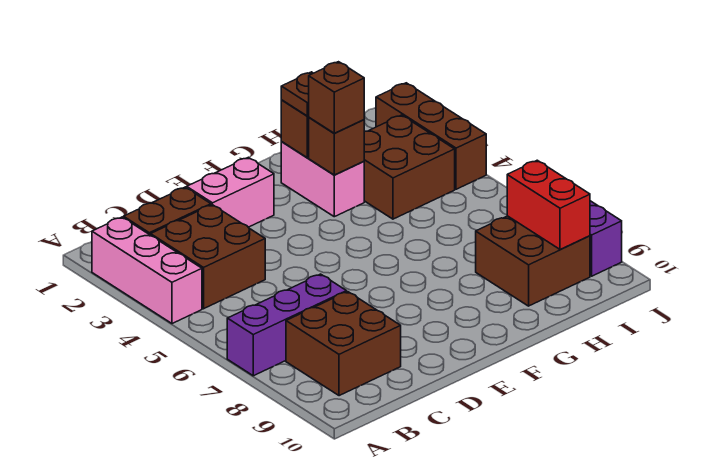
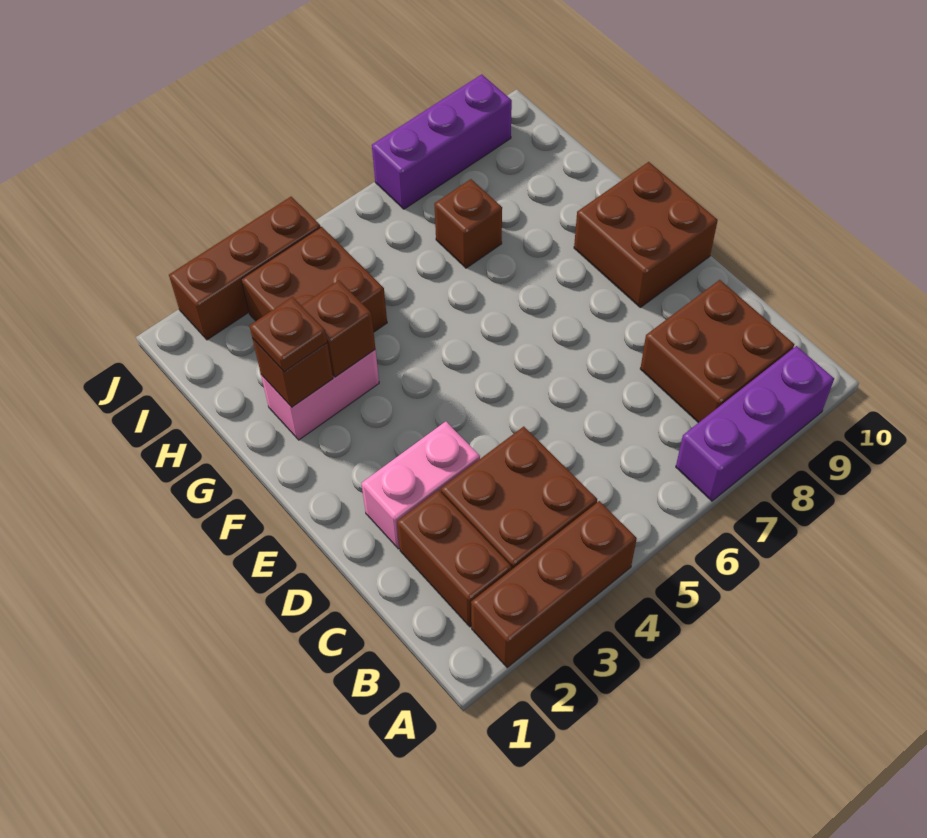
pink brick A2:A4 level 1 -> brown brick A2:A4 level 1
purple brick A7:C7 level 1 -> purple brick A7:A9 level 1
pink brick D2:E2 level 1 -> pink brick D2:D3 level 1
brown brick G3 level 3 -> brown brick H7 level 1
brown brick H8:I9 level 1 -> brown brick E9:F10 level 1
red brick I8:I9 level 2 -> none

